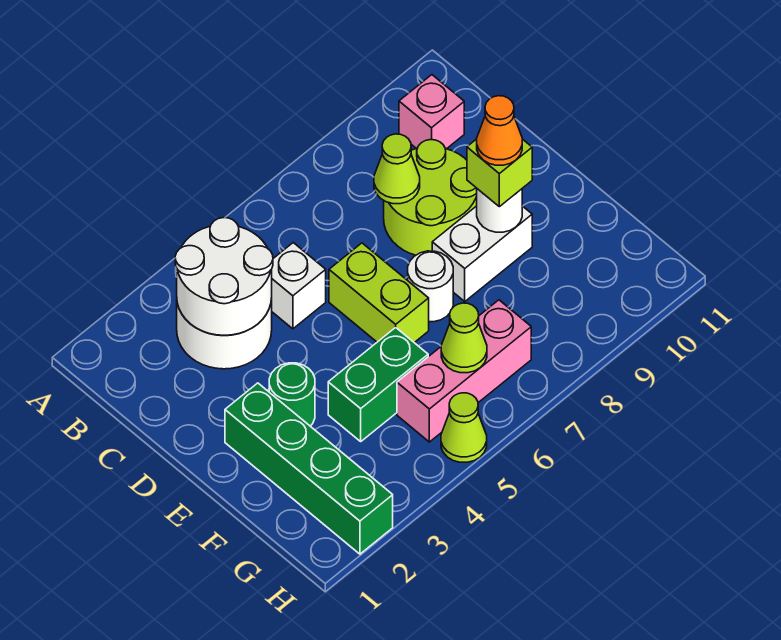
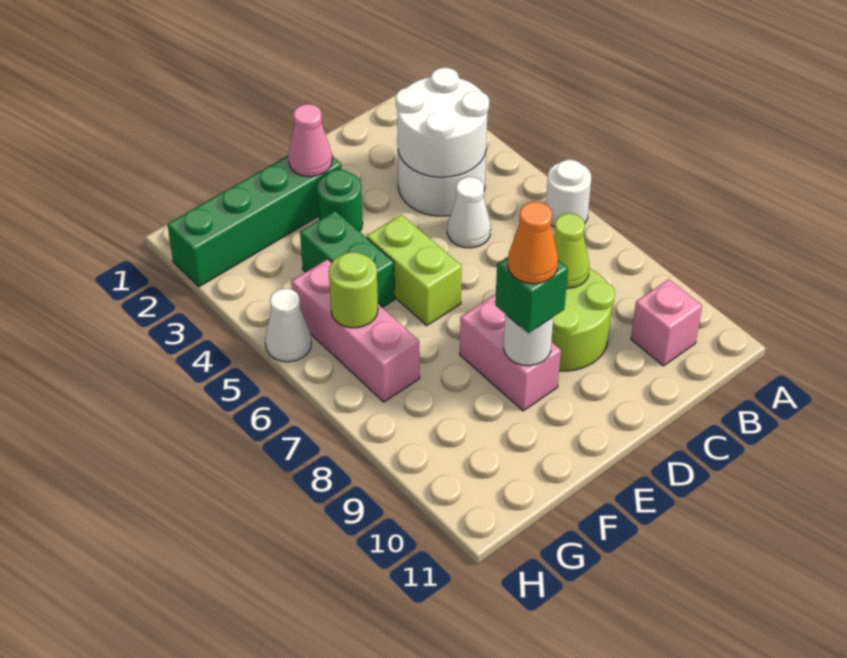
white brick C5 level 1 -> white cone C5 level 1
lime brick D6:E6 level 1 -> lime brick E5:E6 level 1
none -> pink cone E2 level 2
white round brick E7 level 1 -> white round brick A6 level 1
white brick E8:E9 level 1 -> pink brick E8:E9 level 1
lime brick E9 level 3 -> green brick E9 level 3
lime cone G6 level 2 -> lime round brick G6 level 2
lime cone H5 level 1 -> white cone H5 level 1

